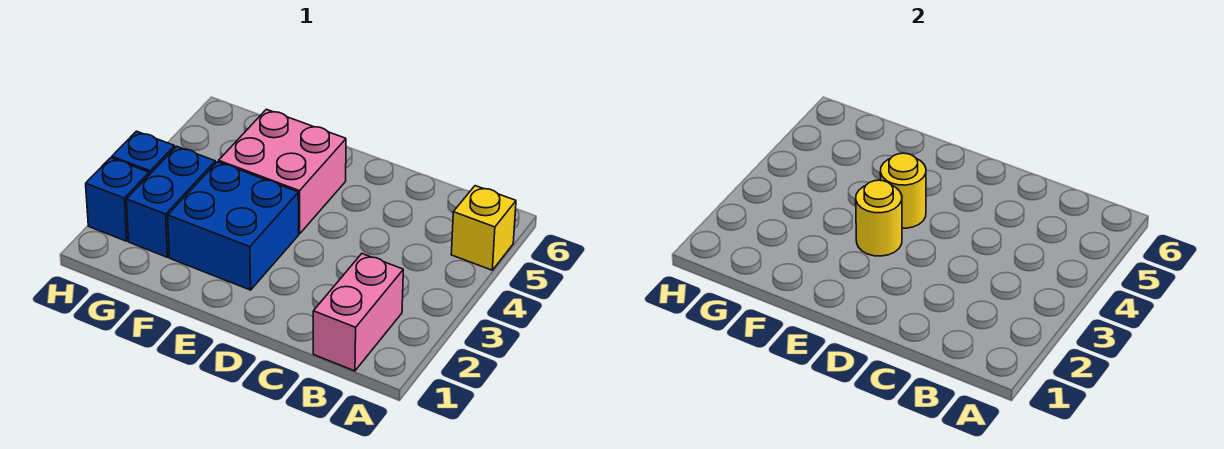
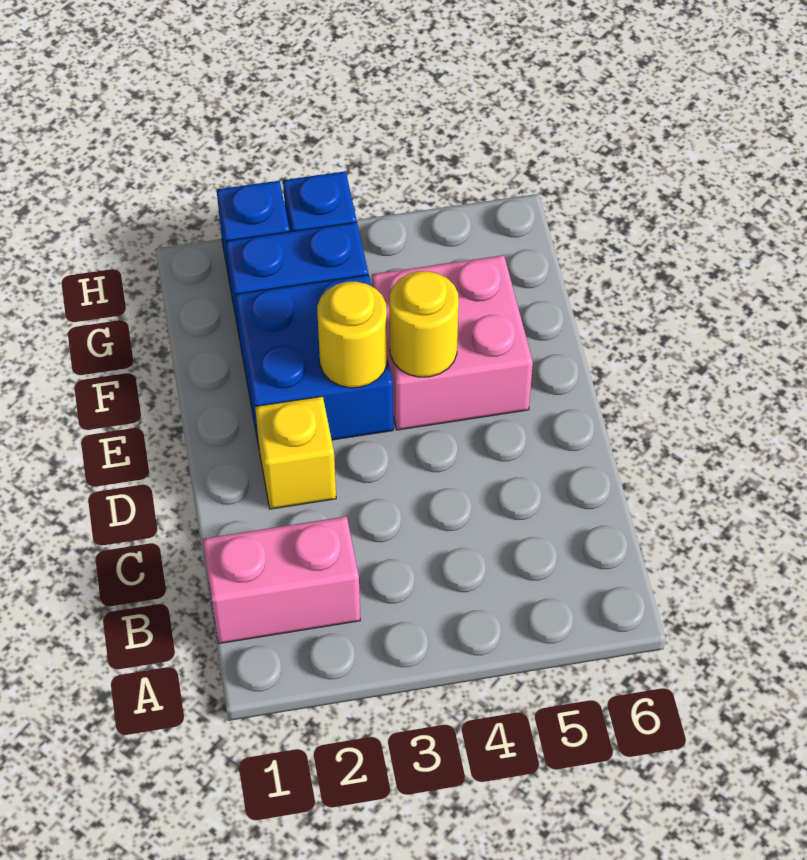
yellow brick A5 level 1 -> yellow brick D2 level 1

